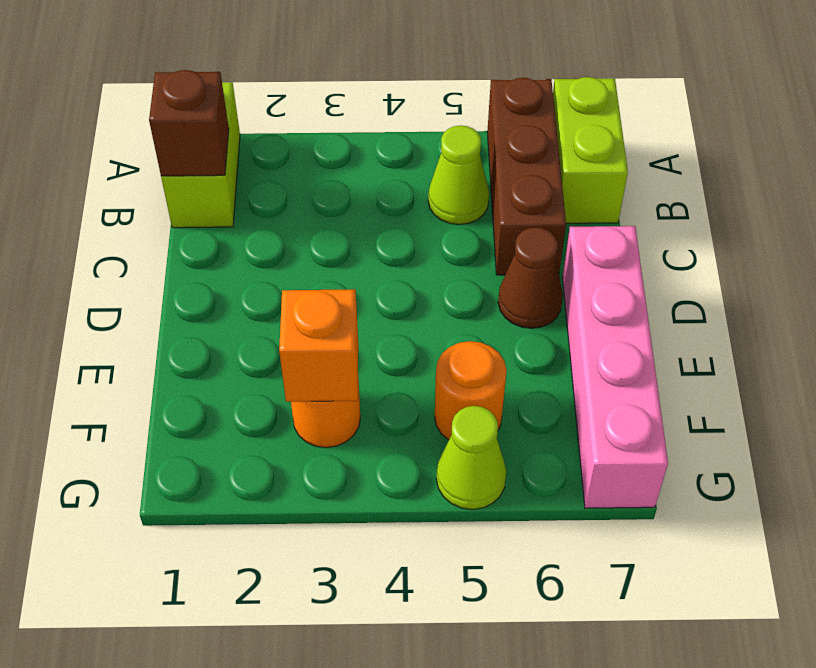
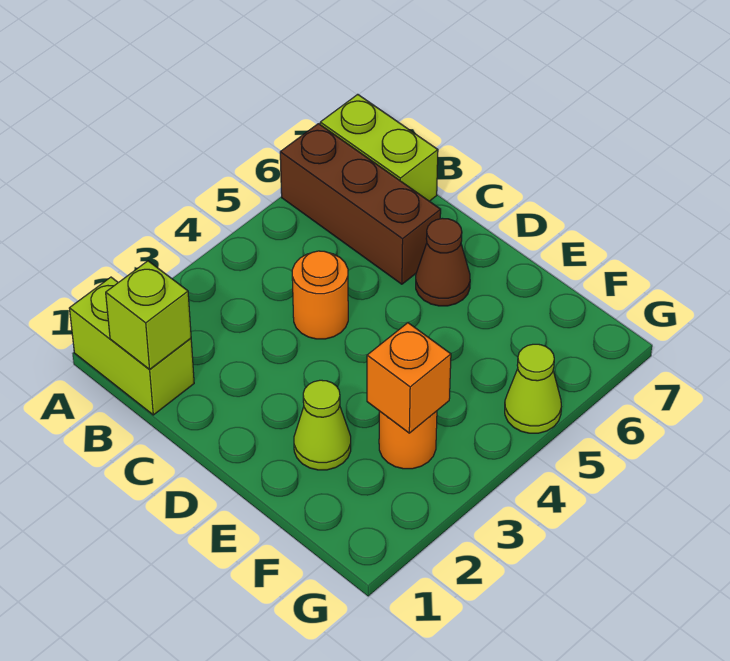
brown brick B1 level 2 -> lime brick B1 level 2
lime cone B5 level 1 -> lime cone E2 level 1
pink brick D7:G7 level 1 -> none
orange round brick F5 level 1 -> orange round brick C4 level 1

